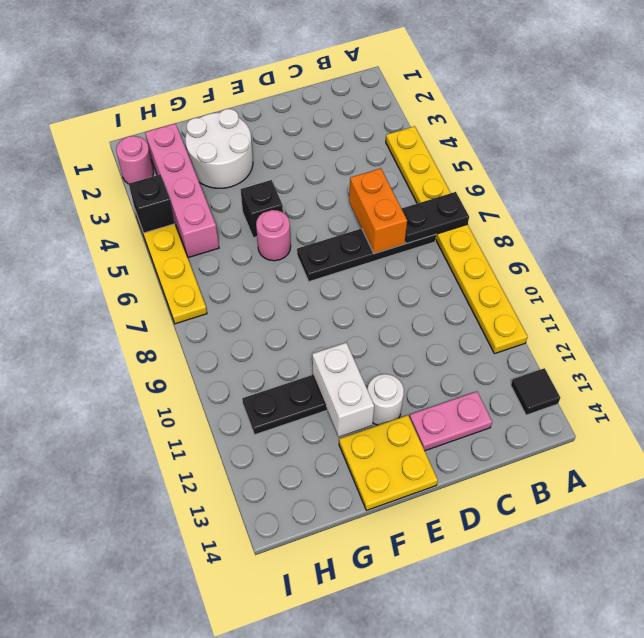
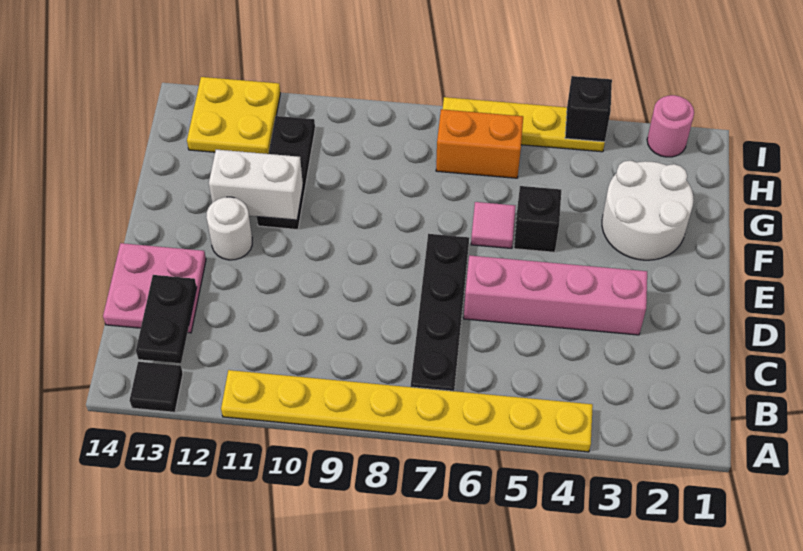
black plate A7:B7 level 2 -> black plate B13:C13 level 2
orange brick C6:C7 level 2 -> orange brick H6:H7 level 1
pink plate C13:D13 level 1 -> pink plate C13:D14 level 1
yellow plate E13:F14 level 1 -> yellow plate H12:I13 level 1
pink round brick F6 level 1 -> pink tile F6 level 1
pink brick H2:H5 level 1 -> pink brick D3:D6 level 1

